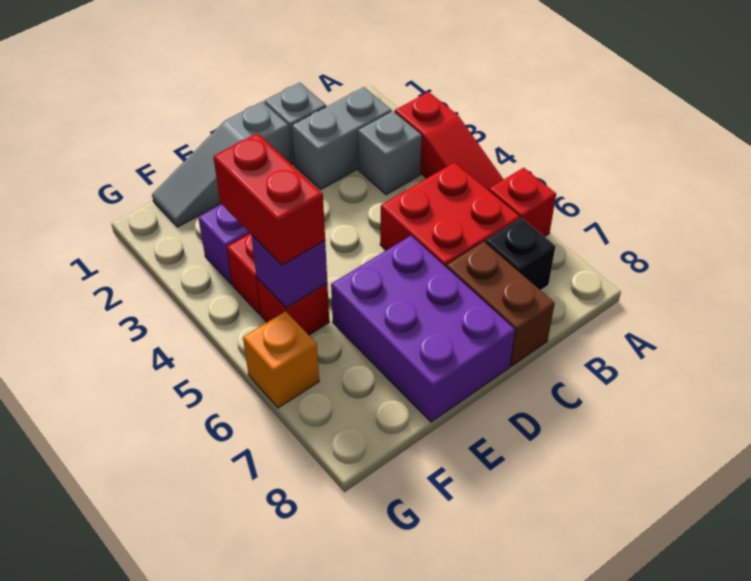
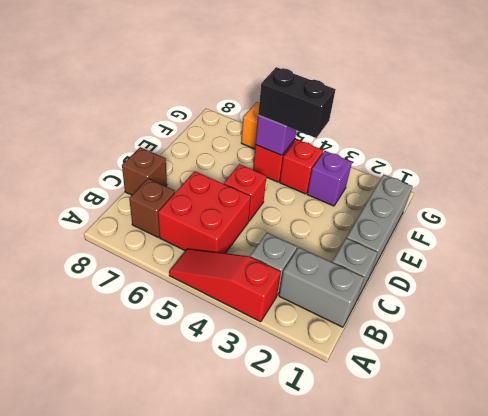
red brick A6 level 1 -> red brick D5 level 1
grey brick B2:C2 level 1 -> grey brick B1:B2 level 1
black brick B7 level 1 -> brown brick B7 level 1
brown brick C7:C8 level 1 -> brown brick C8 level 1
grey slope D1:F1 level 1 top D -> grey brick D1:F1 level 1
purple brick D6:E8 level 1 -> none
red brick F4:F5 level 3 -> black brick F4:F5 level 3

